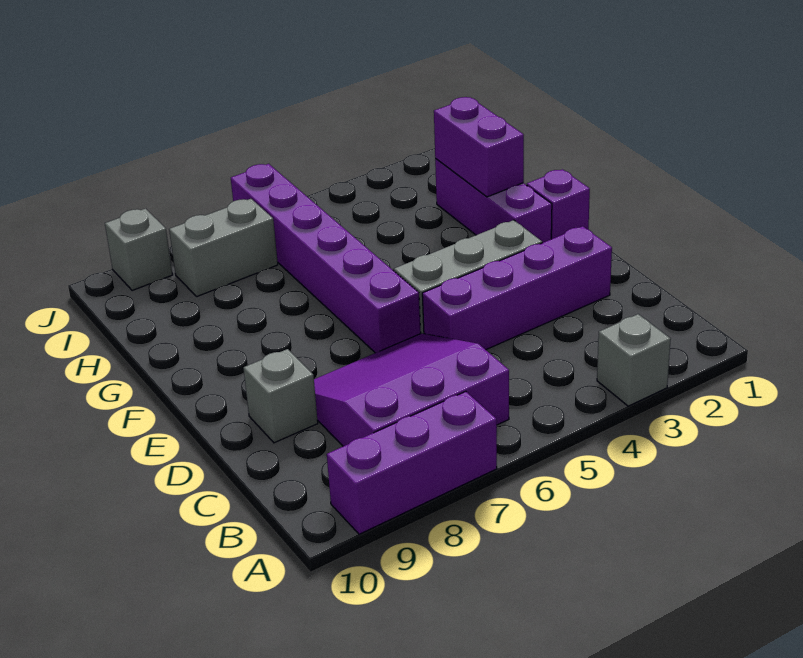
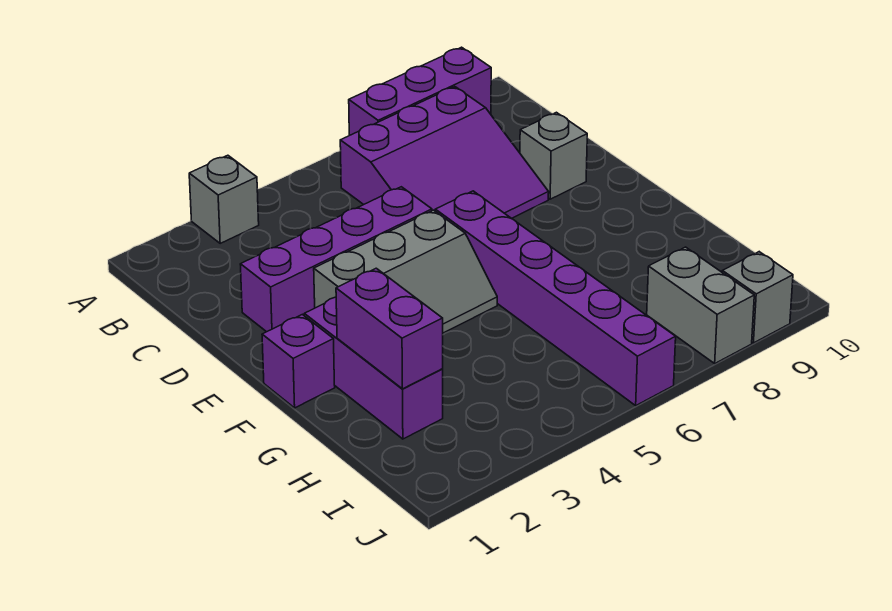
grey brick I7:I8 level 1 -> grey brick I8:J8 level 1

